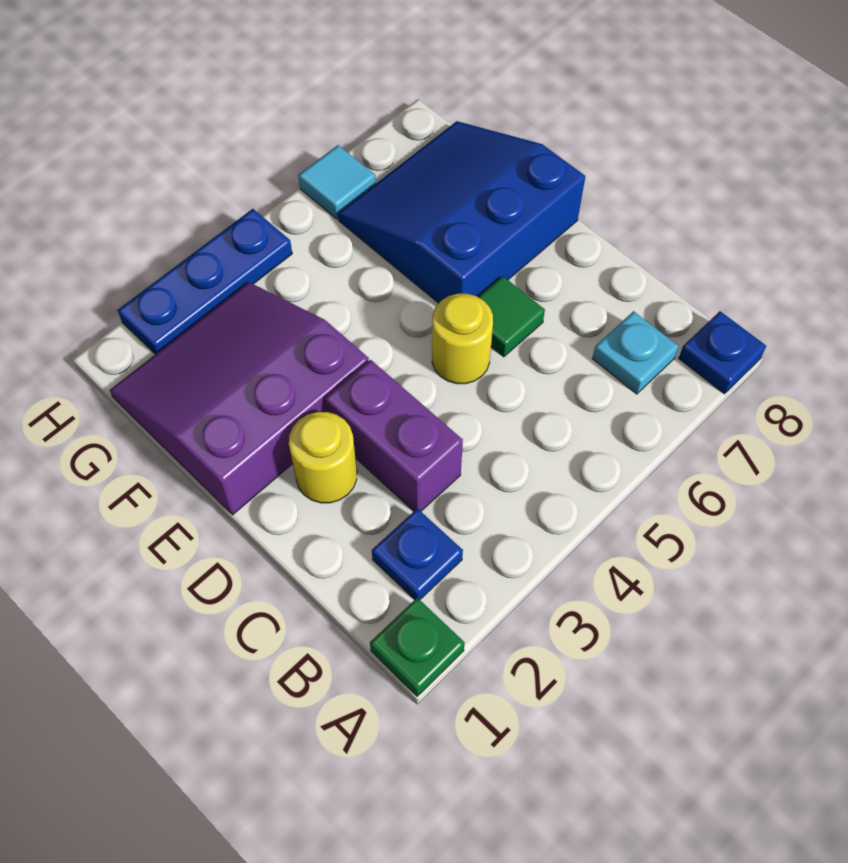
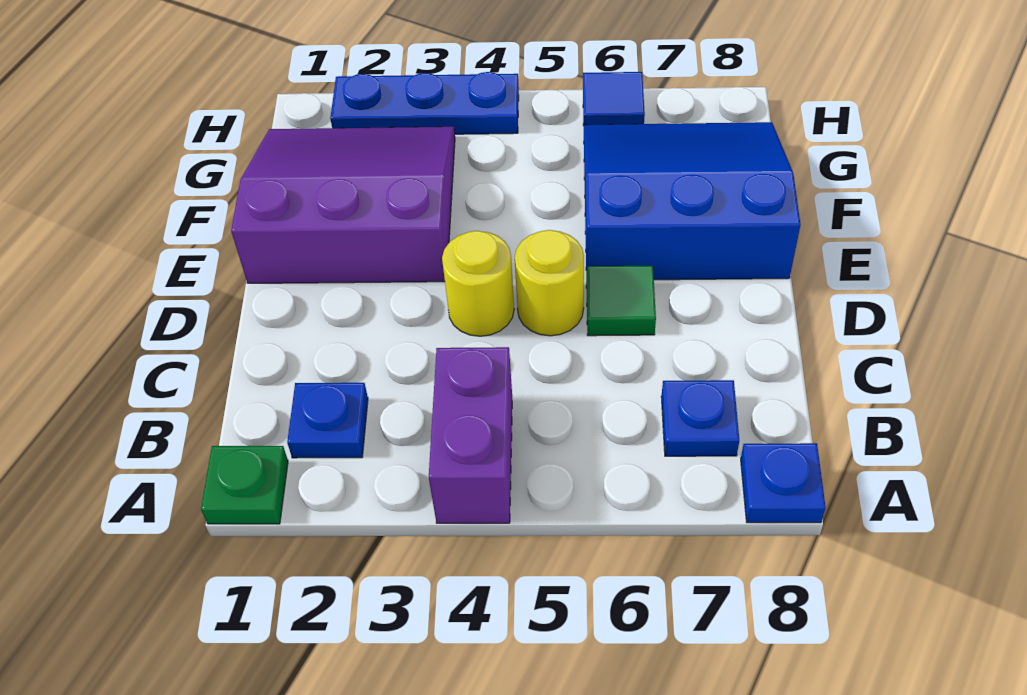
cyan plate B7 level 1 -> blue plate B7 level 1
purple brick C3:D3 level 1 -> purple brick A4:B4 level 1
yellow round brick D2 level 1 -> yellow round brick D4 level 1
cyan tile H6 level 1 -> blue tile H6 level 1

